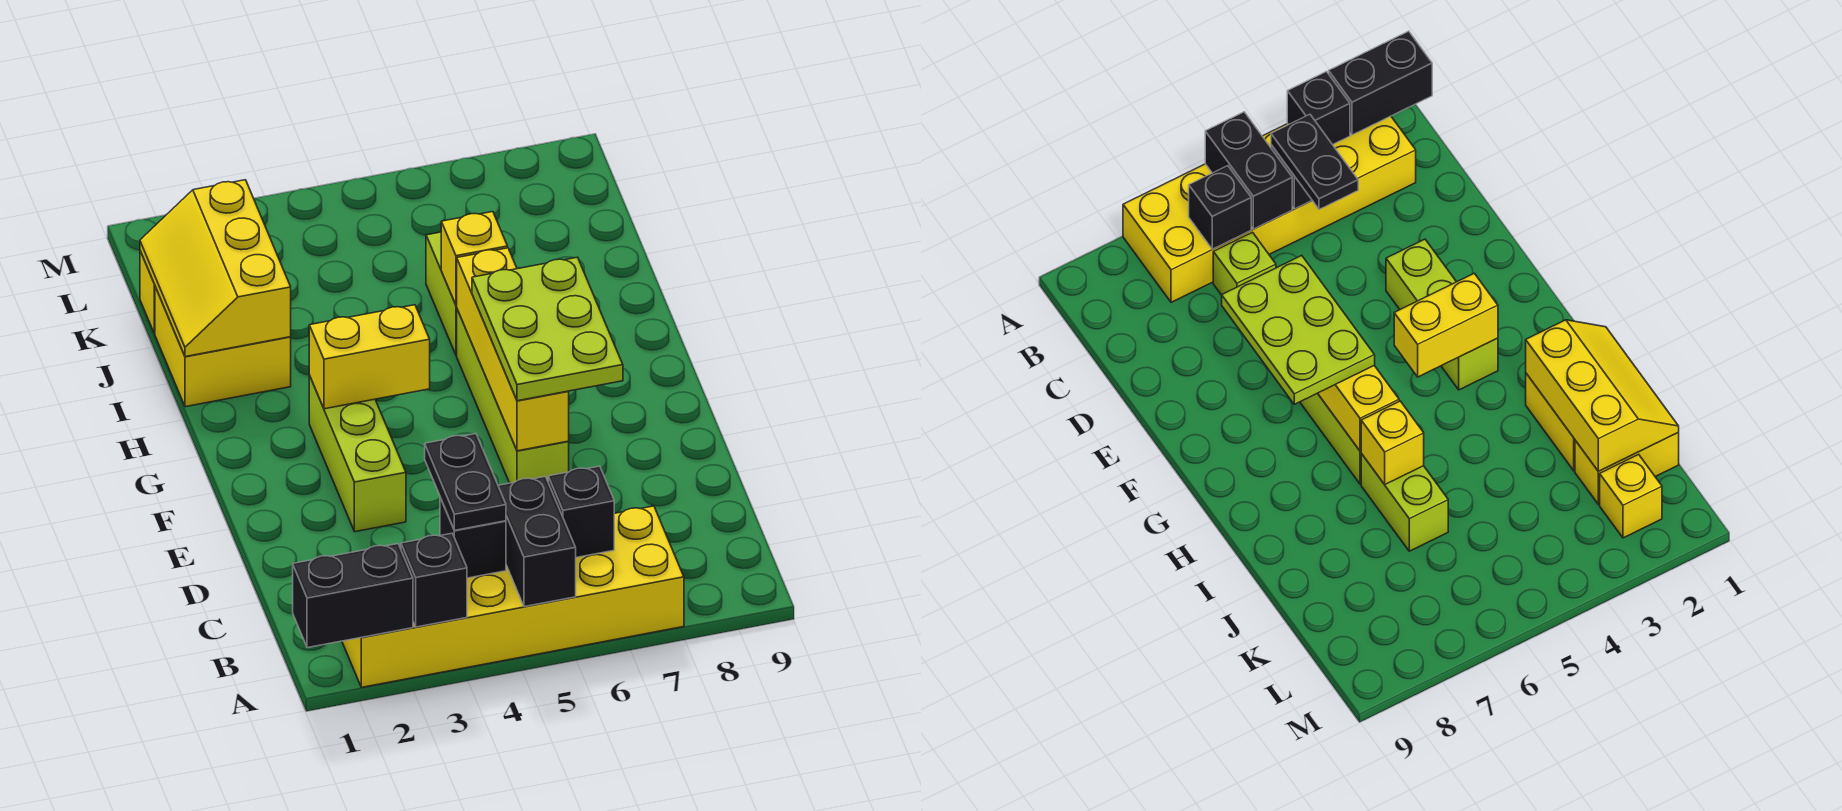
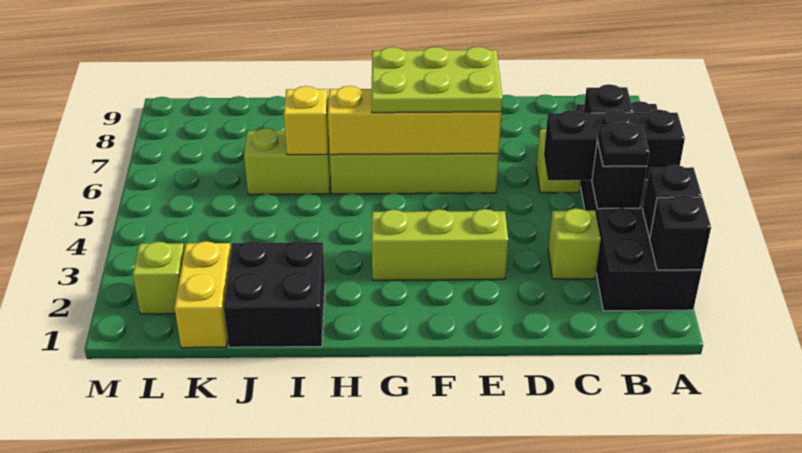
black brick A1:A2 level 2 -> black brick A2 level 2
yellow brick A2:B7 level 1 -> black brick A2:B7 level 1
black brick A5:B5 level 2 -> black brick A5:C5 level 2
black plate B4:C4 level 3 -> black plate B4 level 3
none -> lime brick C3 level 1
yellow brick G3:G4 level 2 -> none
yellow brick I1:J2 level 1 -> black brick I1:J2 level 1
yellow slope I1:K2 level 2 top 2 -> none
yellow brick L2 level 1 -> lime brick L2 level 1

